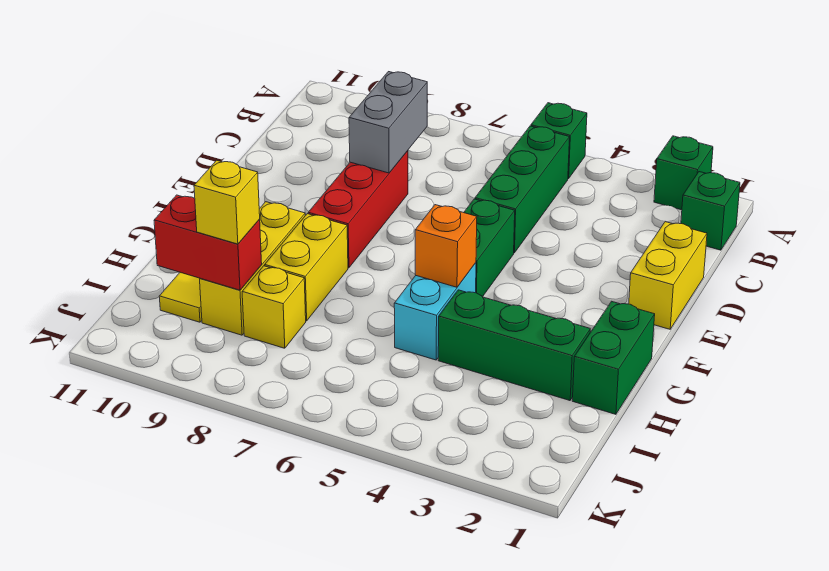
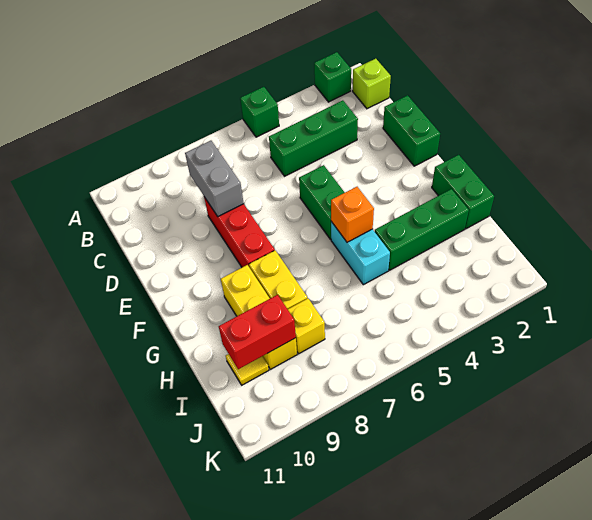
green brick B1 level 1 -> lime brick B1 level 1
green brick B5:D5 level 1 -> green brick C3:C5 level 1
yellow brick D1:E1 level 1 -> green brick D1:E1 level 1
yellow brick I9 level 3 -> none

